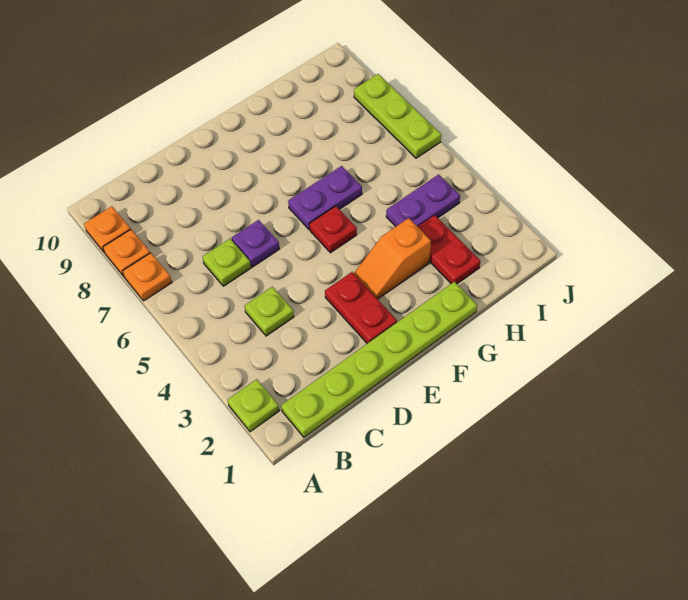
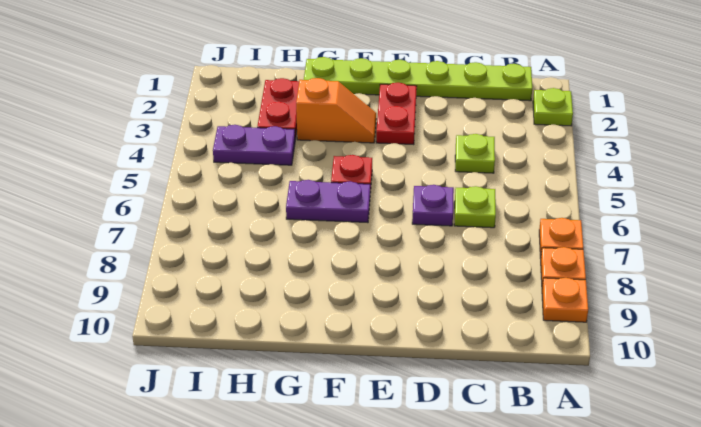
lime plate J6:J8 level 1 -> none

